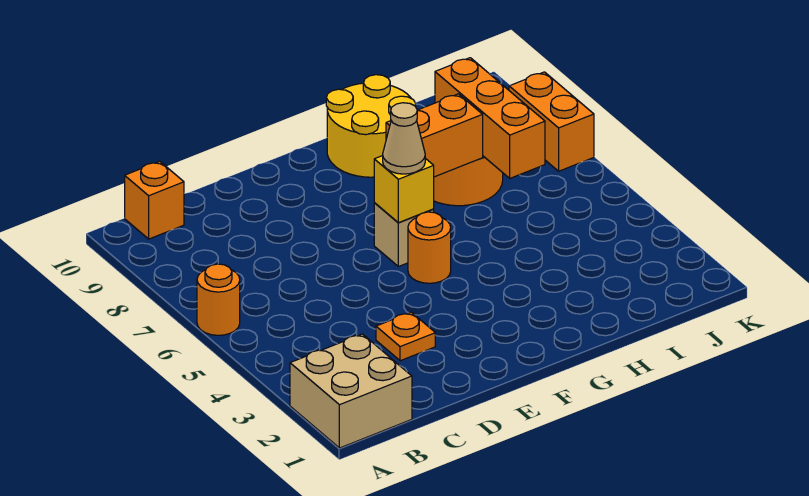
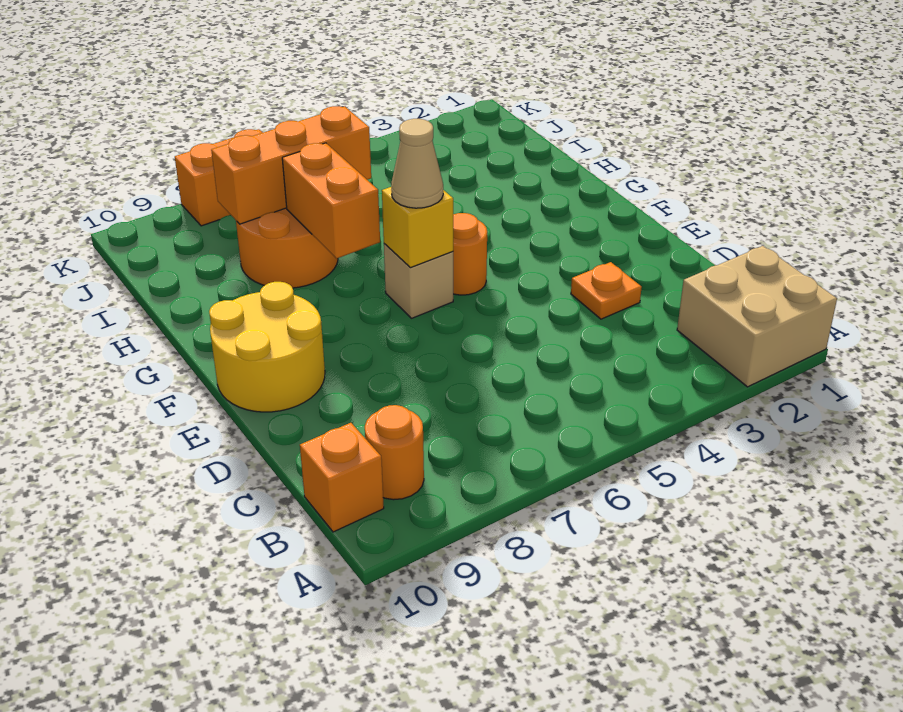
orange round brick A6 level 1 -> orange round brick B9 level 1
yellow round brick G9:H10 level 1 -> yellow round brick E9:F10 level 1

